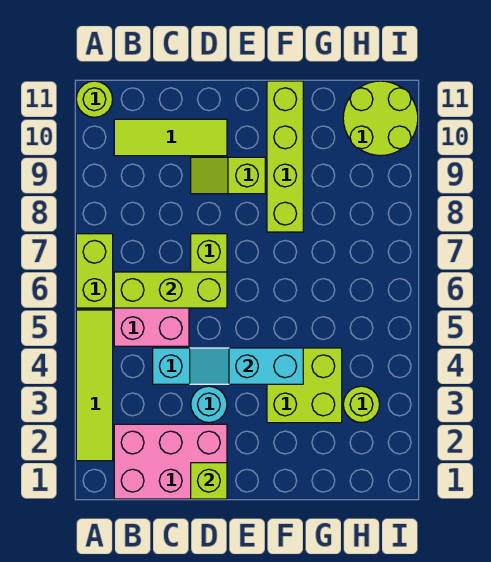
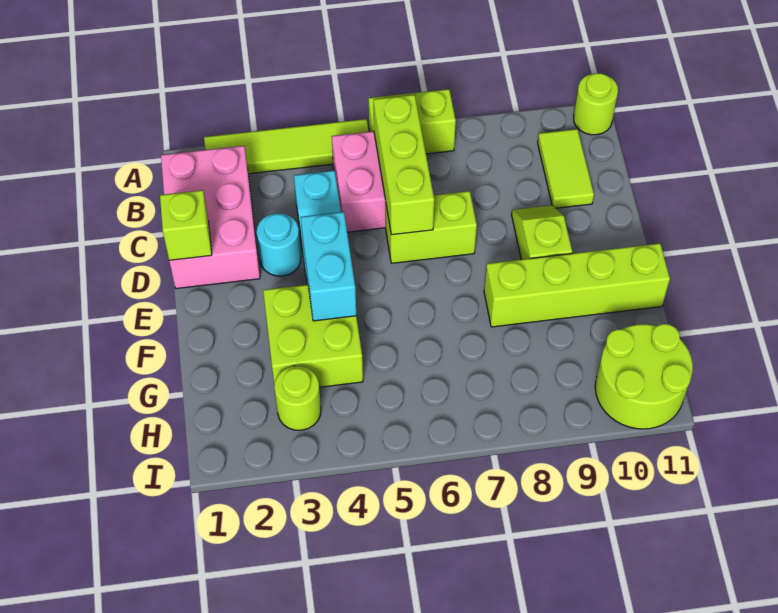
lime tile B10:D10 level 1 -> lime tile B10:C10 level 1

